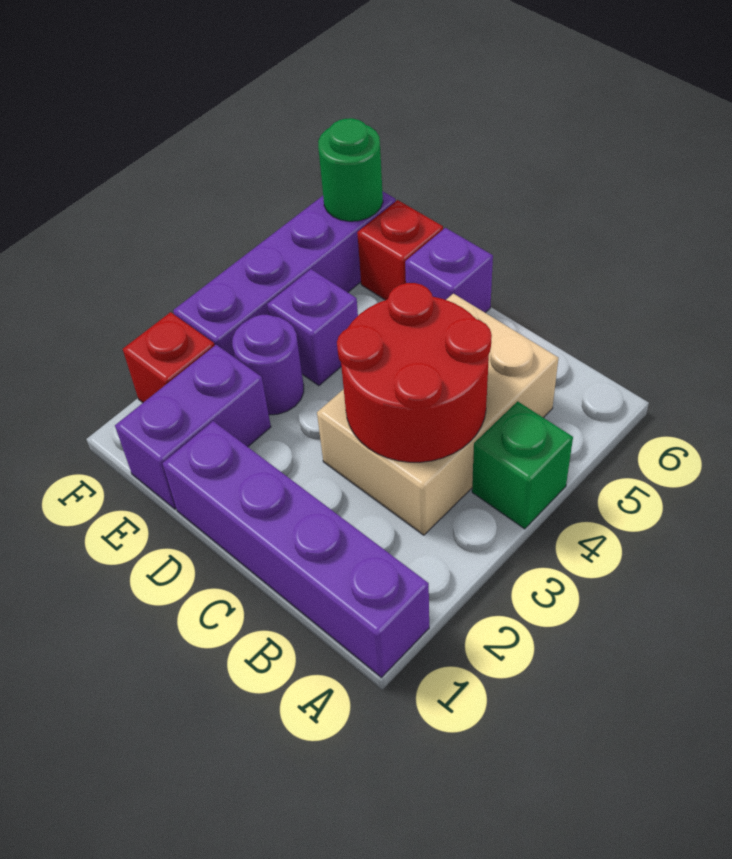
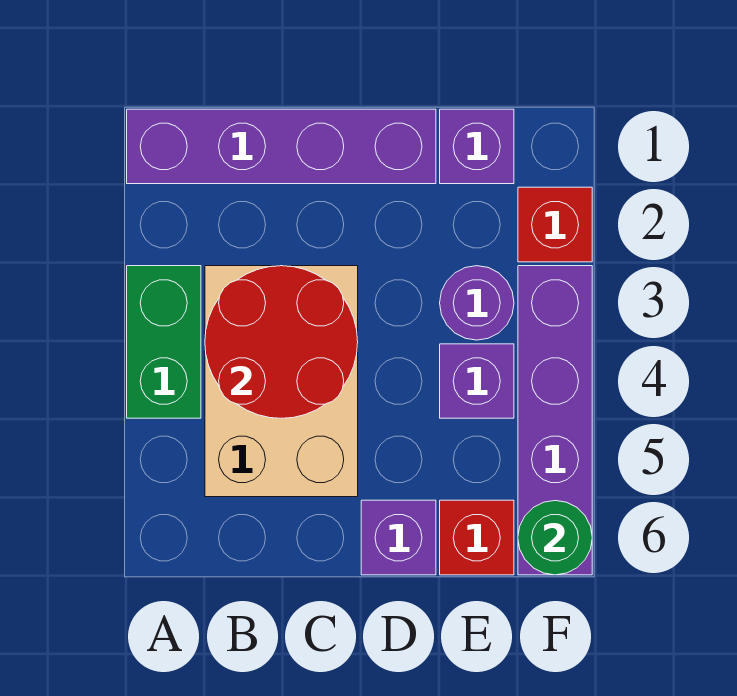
green brick A4 level 1 -> green brick A3:A4 level 1
purple brick E1:E2 level 1 -> purple brick E1 level 1

